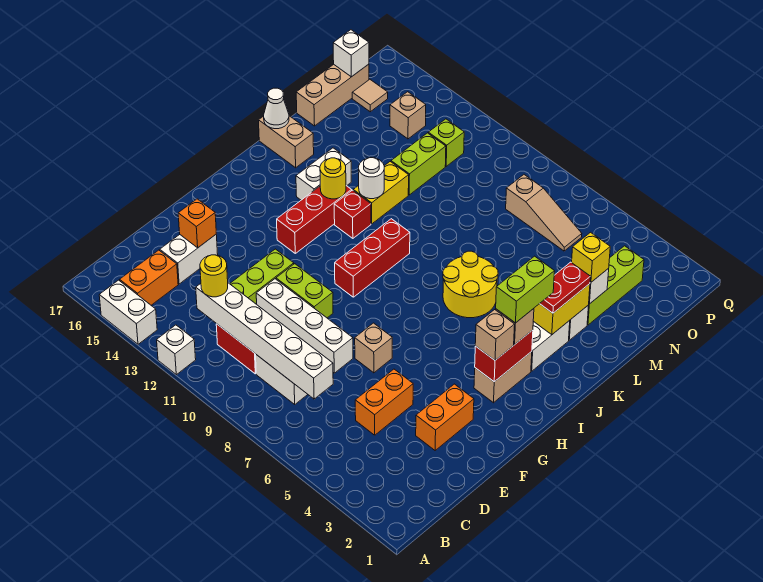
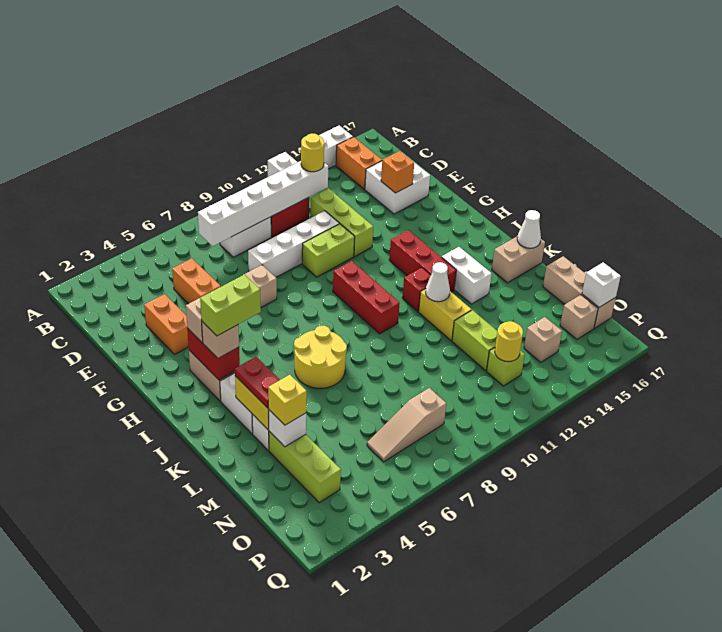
white brick D15:E15 level 1 -> white brick D15:E16 level 1
lime brick I3:J3 level 4 -> lime brick I3:I4 level 4
yellow round brick J13 level 2 -> yellow round brick O12 level 2
white round brick K12 level 2 -> white cone K12 level 2
tan tile O16 level 1 -> tan brick O16 level 1

